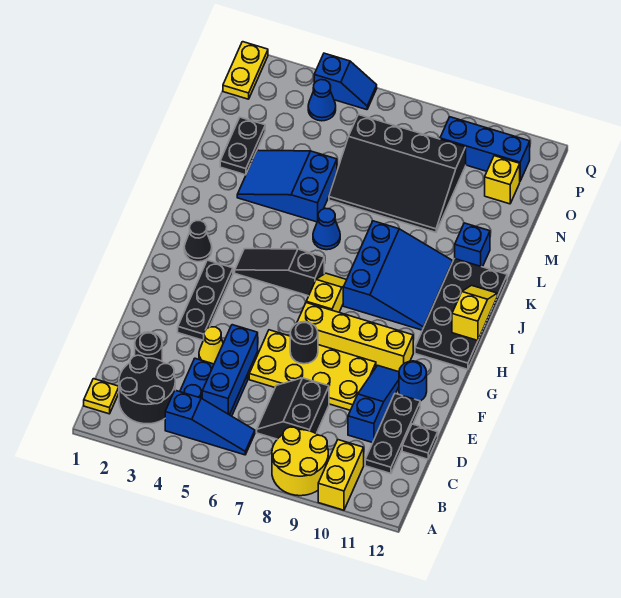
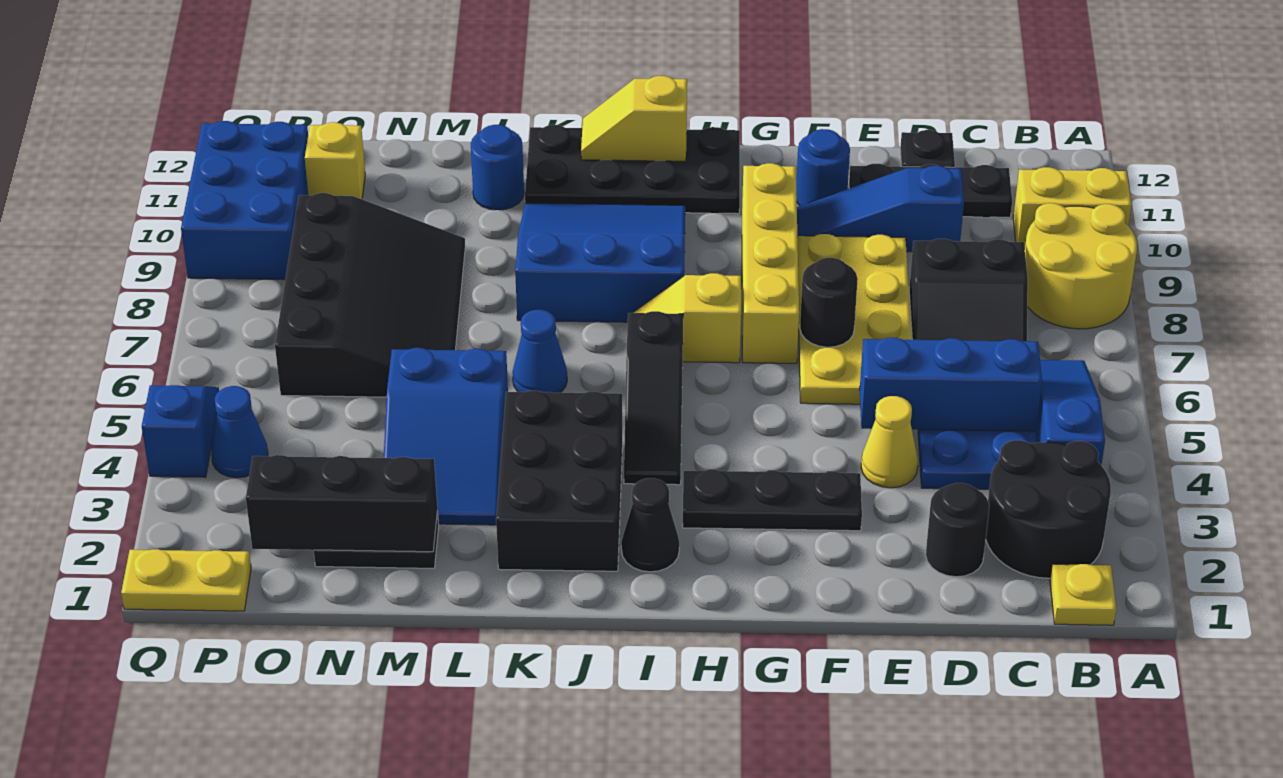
none -> black brick J2:K4 level 1
blue brick L11 level 1 -> blue round brick L11 level 1
none -> black brick M2:O2 level 2
blue brick P9:P11 level 1 -> blue brick P9:Q11 level 1

